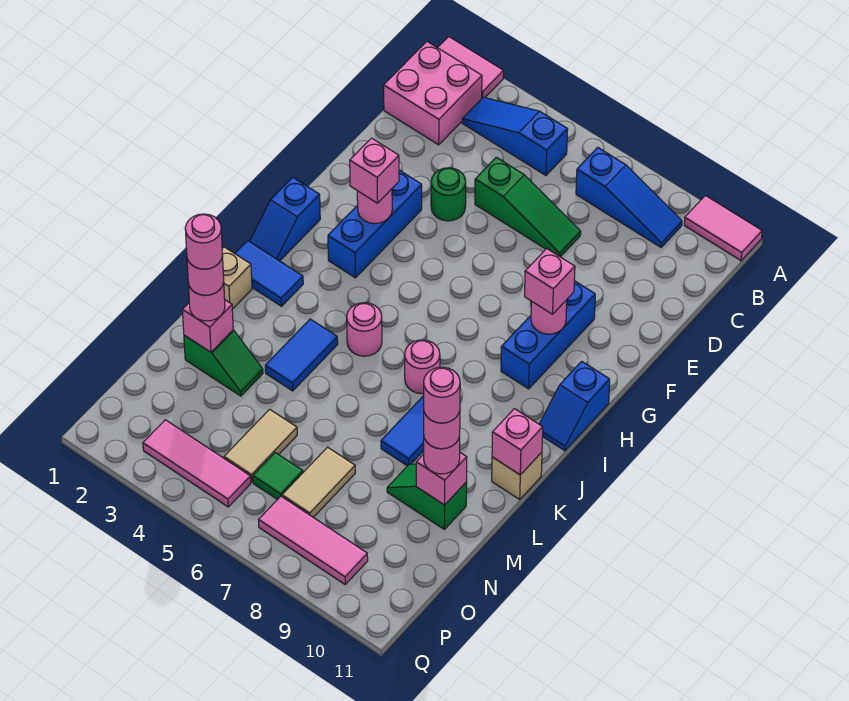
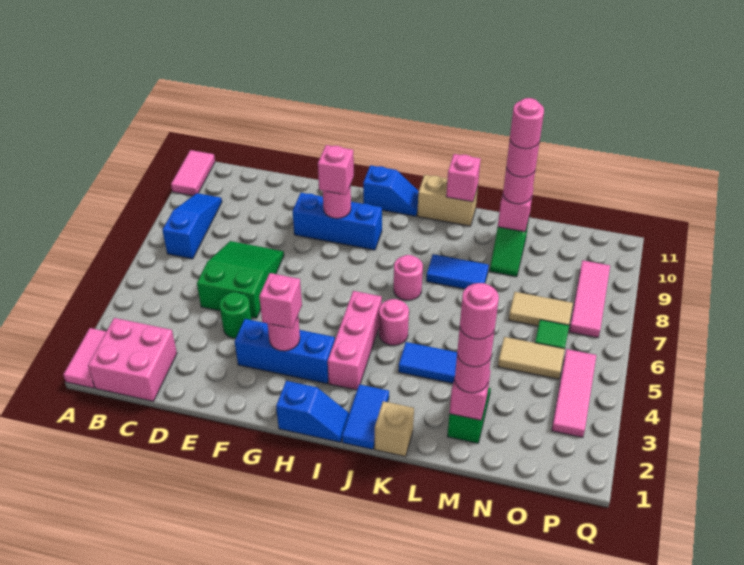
blue slope B3:B5 level 1 top 5 -> none
green slope D5:D7 level 1 top 5 -> green slope D5:E7 level 1 top 5
none -> pink brick I3:I5 level 1
tan brick K11 level 1 -> tan brick J11:K11 level 1

